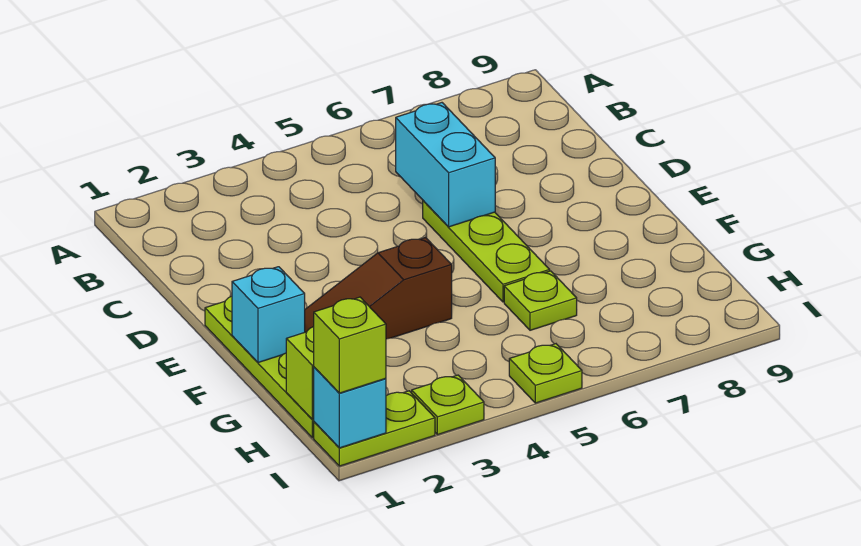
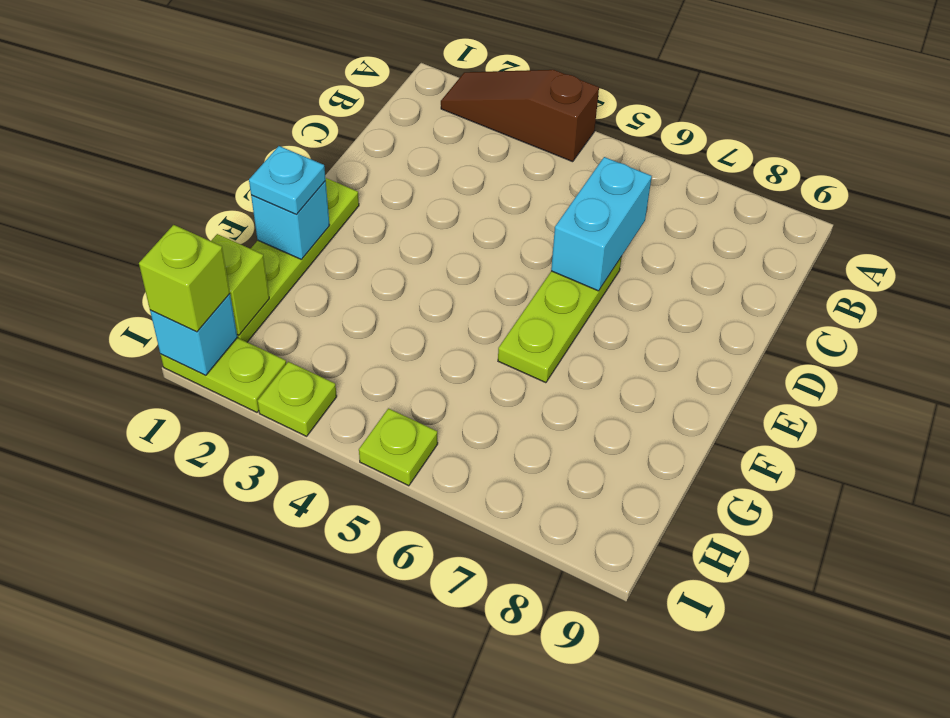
none -> cyan plate F1 level 3
brown slope F2:F4 level 1 top 4 -> brown slope A2:A4 level 1 top 4
lime plate G6 level 1 -> none

